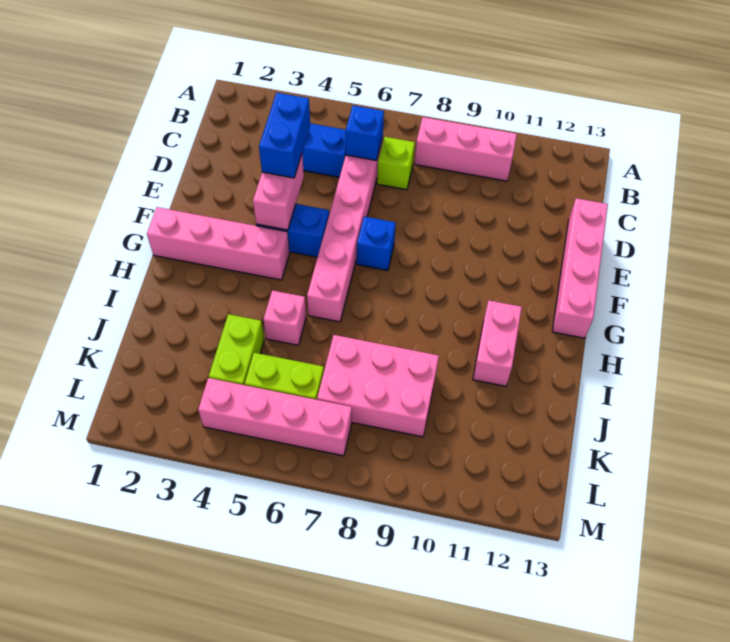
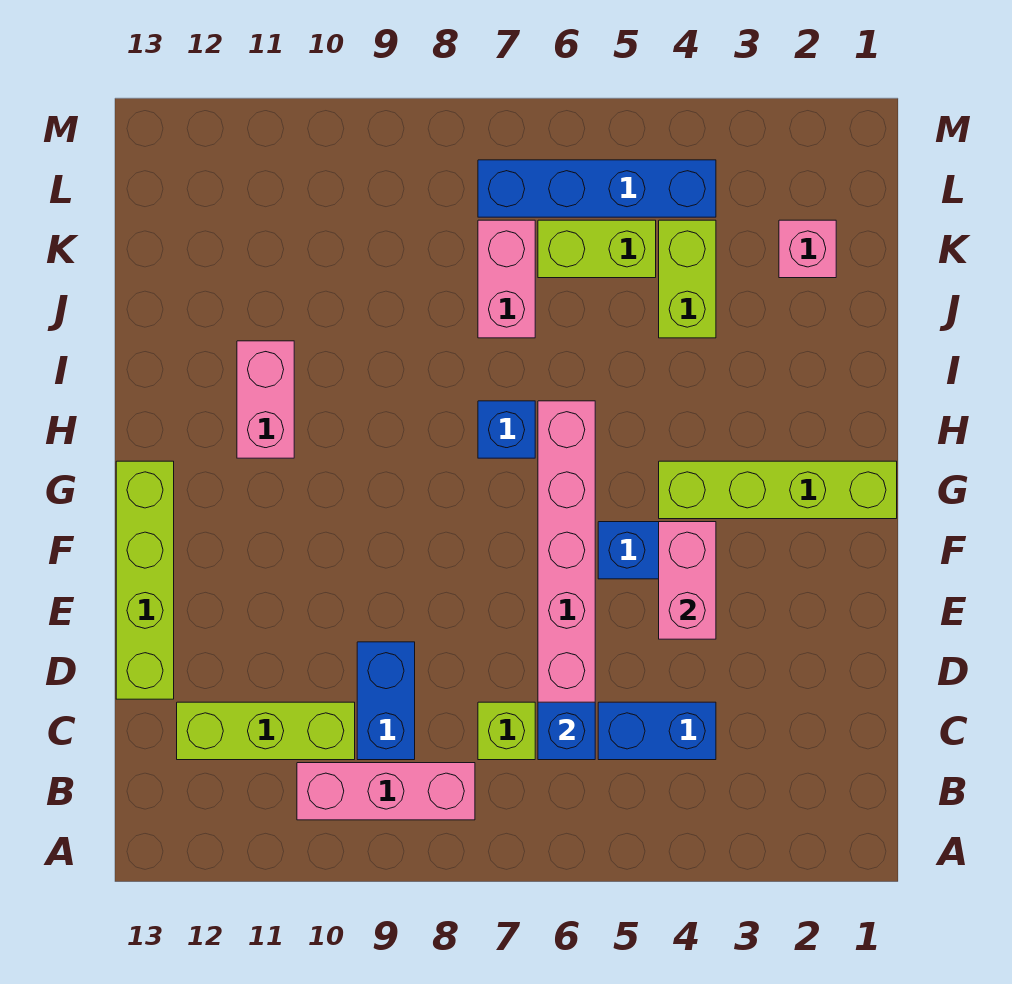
none -> lime brick C10:C12 level 1
blue brick D4:E4 level 3 -> blue brick C9:D9 level 1
pink brick D13:G13 level 1 -> lime brick D13:G13 level 1
blue brick F7 level 1 -> blue brick H7 level 1
pink brick G1:G4 level 1 -> lime brick G1:G4 level 1
pink brick I5 level 1 -> pink brick K2 level 1
pink brick J7:K9 level 1 -> pink brick J7:K7 level 1
pink brick L4:L7 level 1 -> blue brick L4:L7 level 1

